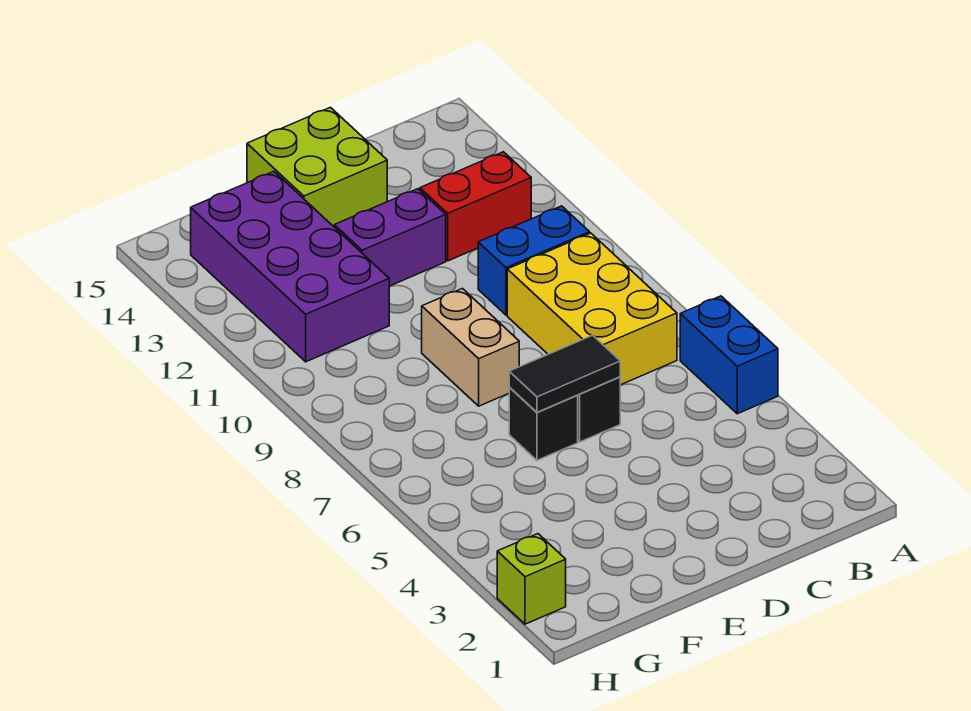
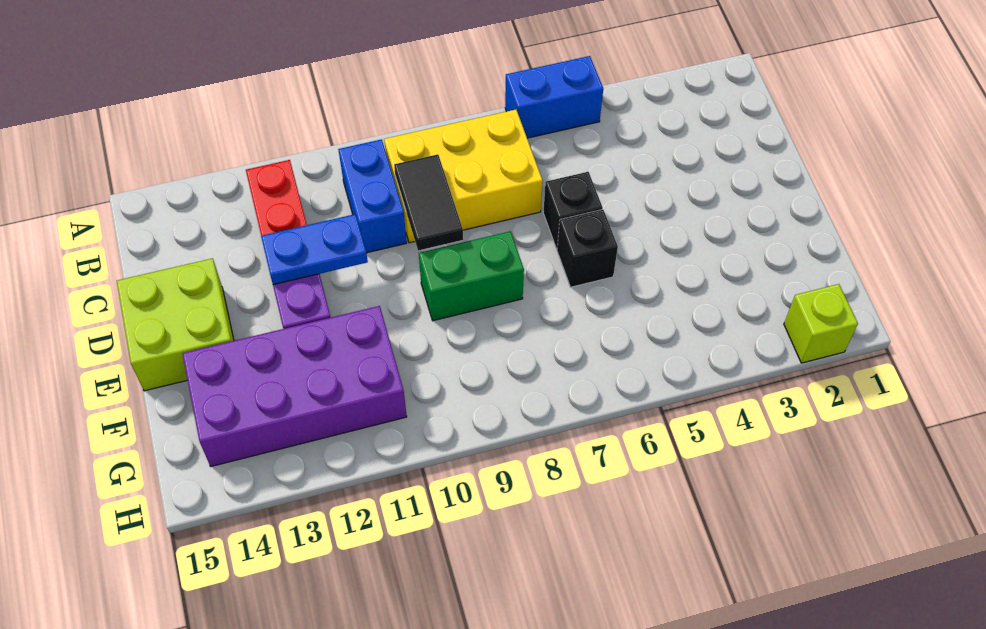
black tile D6:E6 level 2 -> black tile C9:D9 level 2
none -> blue plate D11:D12 level 2
tan brick E8:E9 level 1 -> green brick E8:E9 level 1

